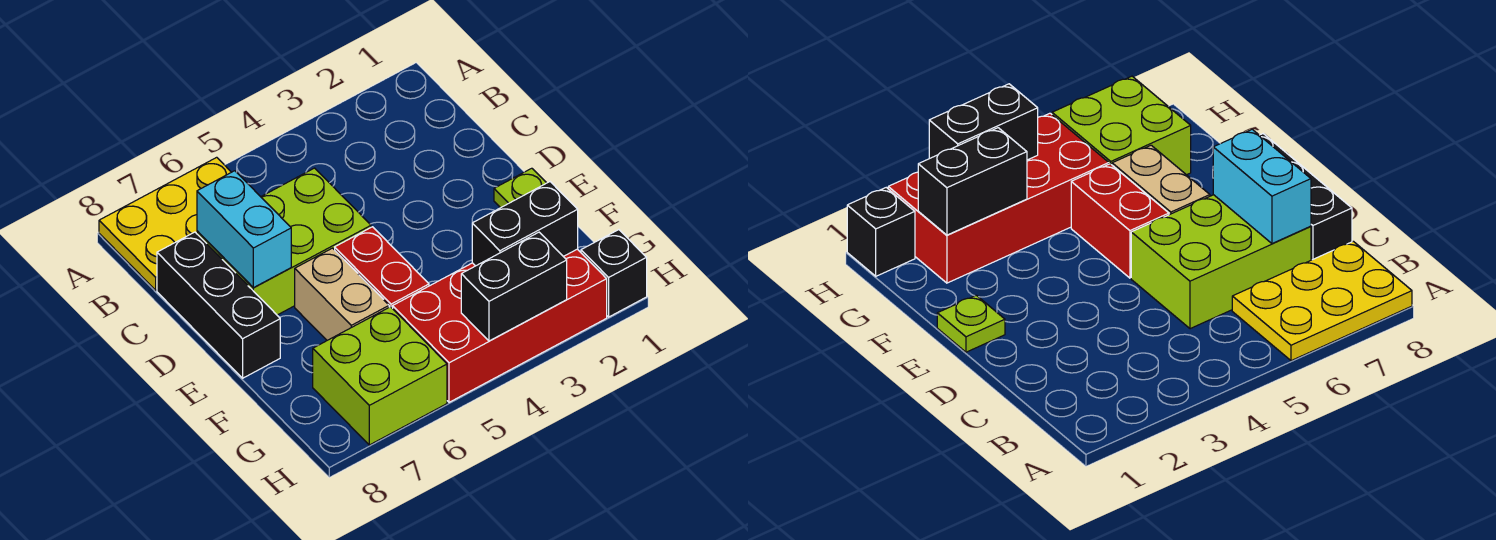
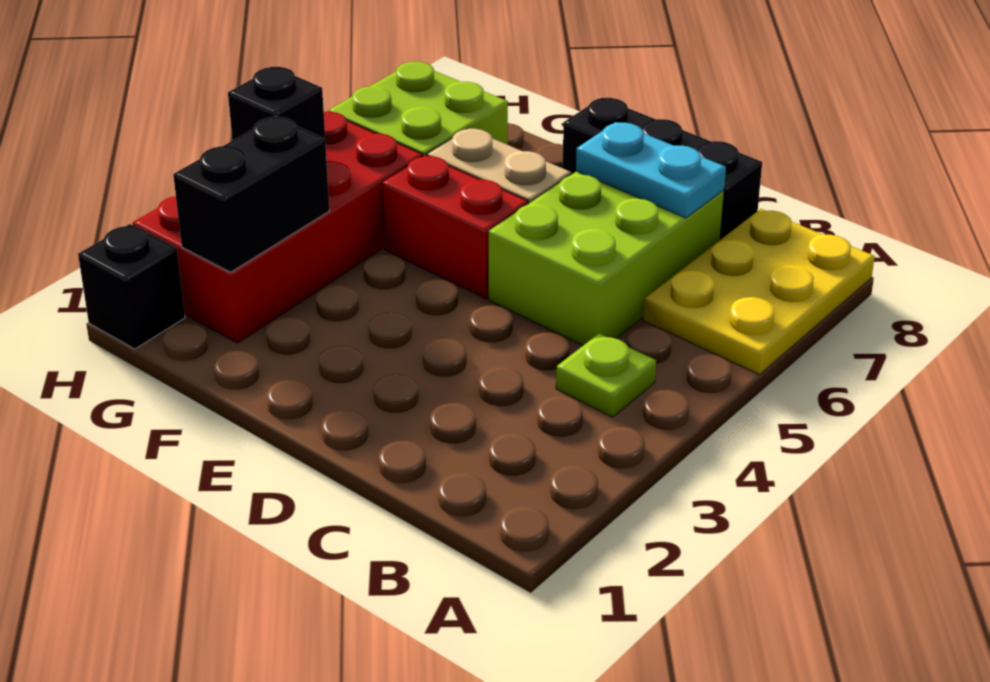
cyan brick C7:D7 level 2 -> cyan plate C7:D7 level 2
lime plate E1 level 1 -> lime plate B4 level 1
black brick H3:H4 level 2 -> black brick H4 level 2

